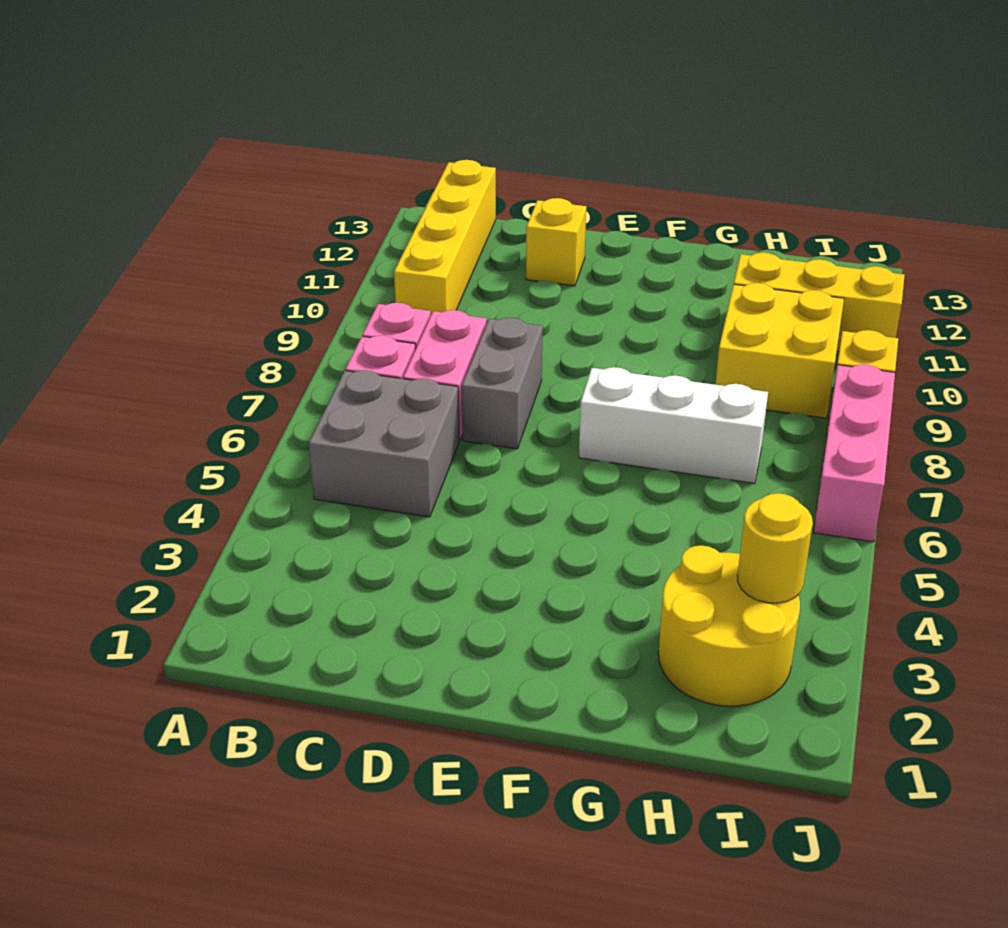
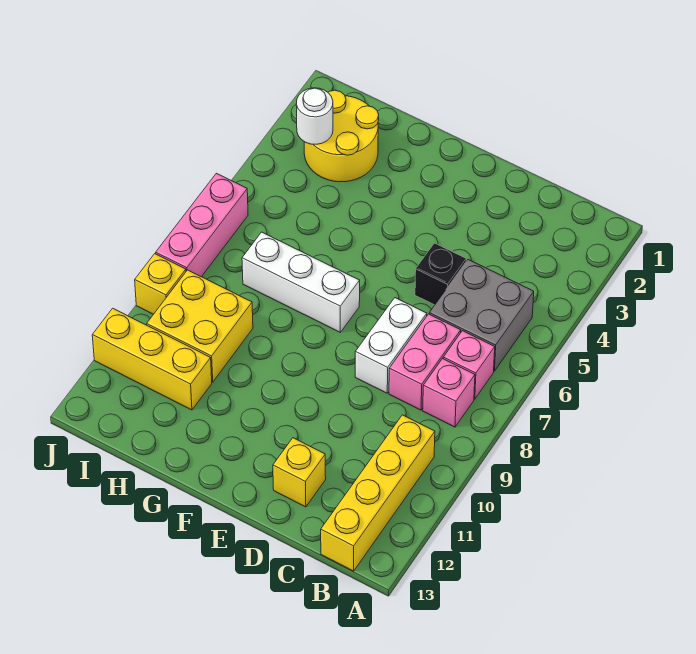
none -> black brick D5 level 1
grey brick D7:D8 level 1 -> white brick D7:D8 level 1
yellow round brick I3 level 2 -> white round brick I3 level 2

